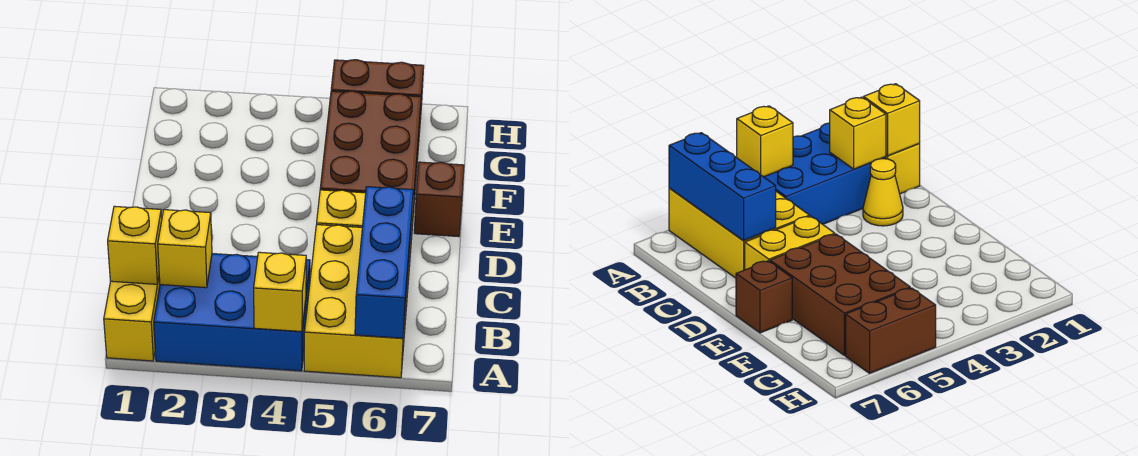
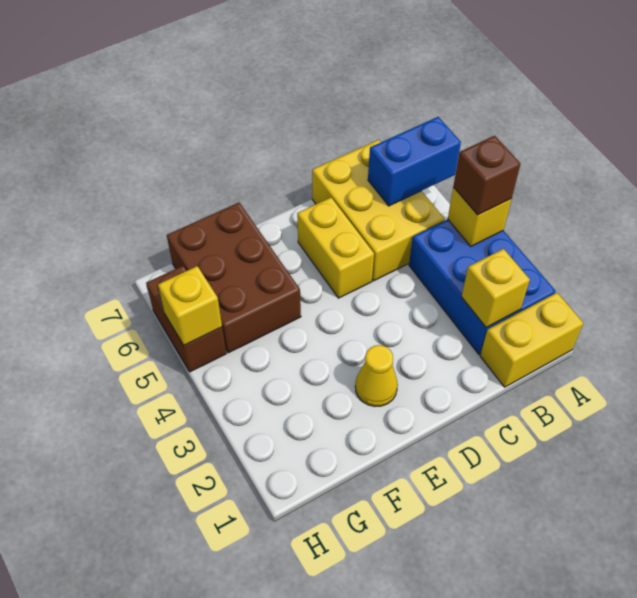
yellow brick A5:C6 level 1 -> yellow brick B5:C7 level 1
blue brick A6:C6 level 2 -> blue brick A6:B6 level 2
yellow brick B1 level 2 -> yellow brick H5 level 2
yellow cone C2 level 1 -> yellow cone E2 level 1
brown brick E5:G6 level 1 -> brown brick F5:G7 level 1
brown brick E7 level 1 -> brown brick A4 level 3

